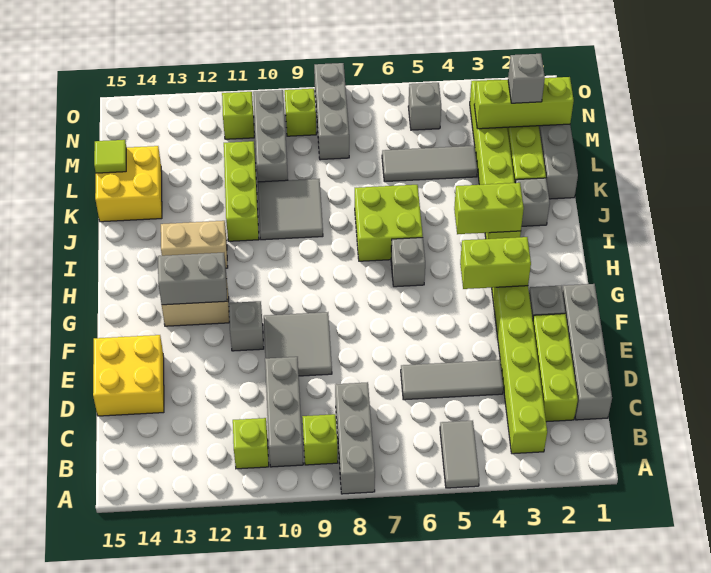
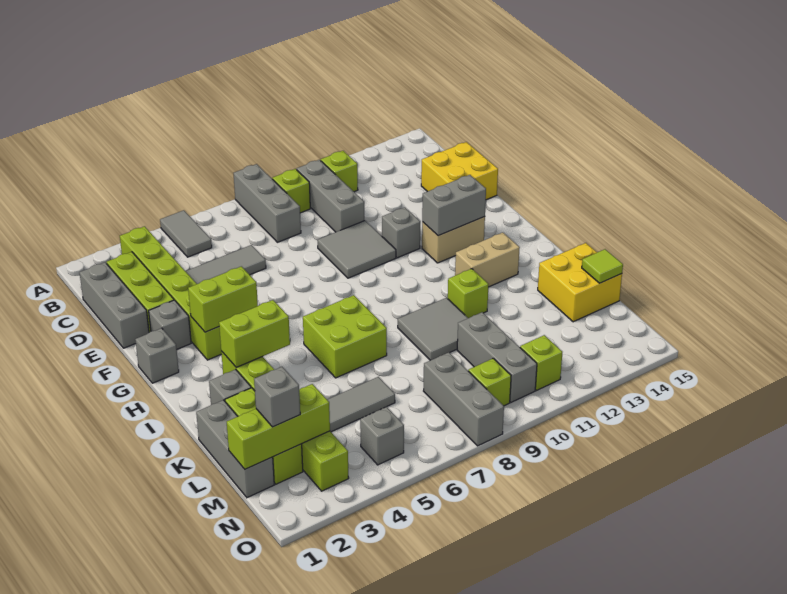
grey brick C1:F1 level 1 -> grey brick C1:E1 level 1
grey brick H6 level 1 -> grey brick G1 level 1
lime brick J11:L11 level 1 -> lime brick J11 level 1

